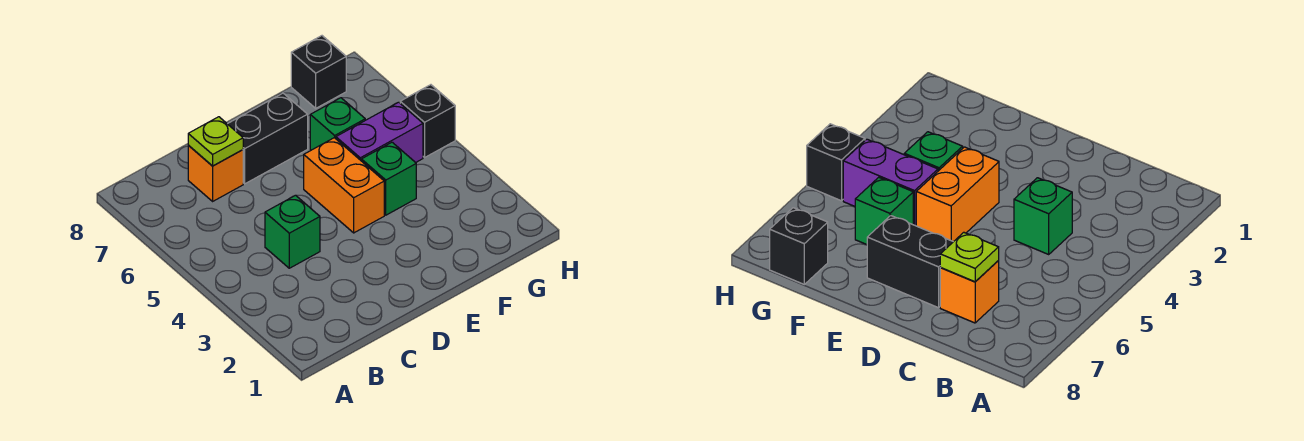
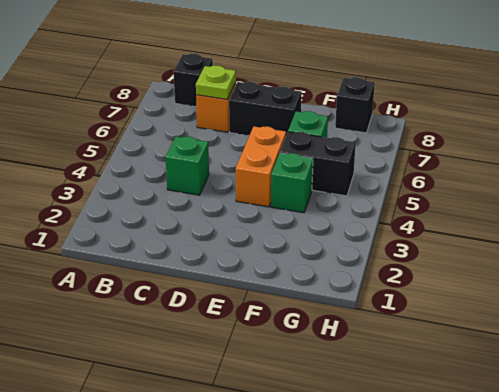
purple brick F5:G5 level 1 -> black brick F5:G5 level 1
black brick H5 level 1 -> black brick B8 level 1

